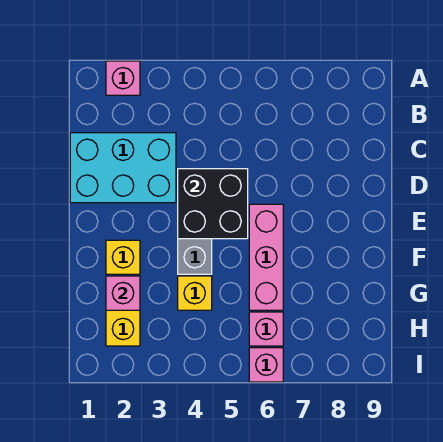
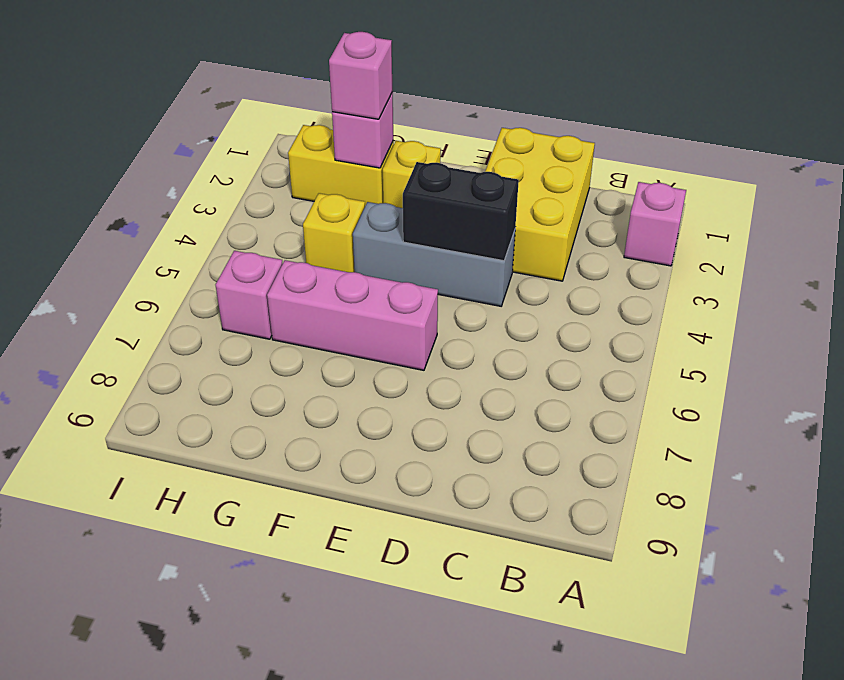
cyan brick C1:D3 level 1 -> yellow brick C1:D3 level 1
black brick D4:E5 level 2 -> black brick D4:E4 level 2
pink brick I6 level 1 -> pink brick G2 level 3

